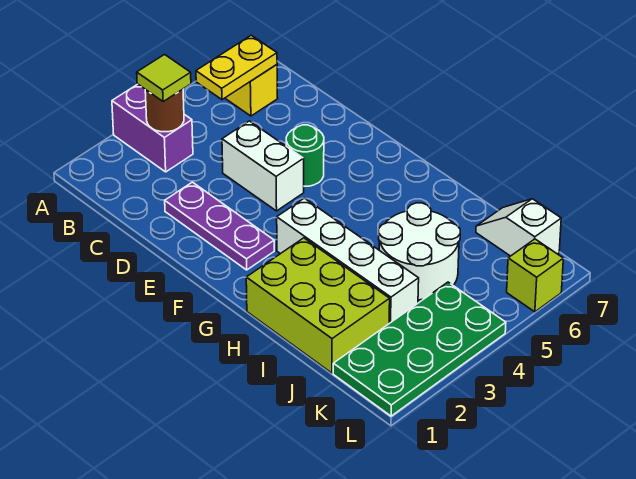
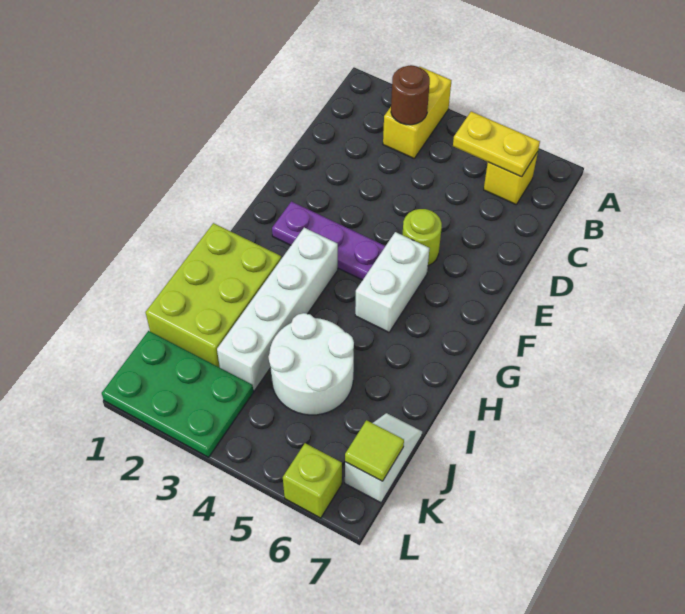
purple brick A3:B3 level 1 -> yellow brick A3:B3 level 1
lime tile B3 level 3 -> lime tile K7 level 2
purple plate D2:F2 level 1 -> purple plate F2:F4 level 1
white brick D4:E4 level 1 -> white brick F5:G5 level 1
green round brick E5 level 1 -> lime round brick E5 level 1
green plate K1:L4 level 1 -> green plate K1:L3 level 1

